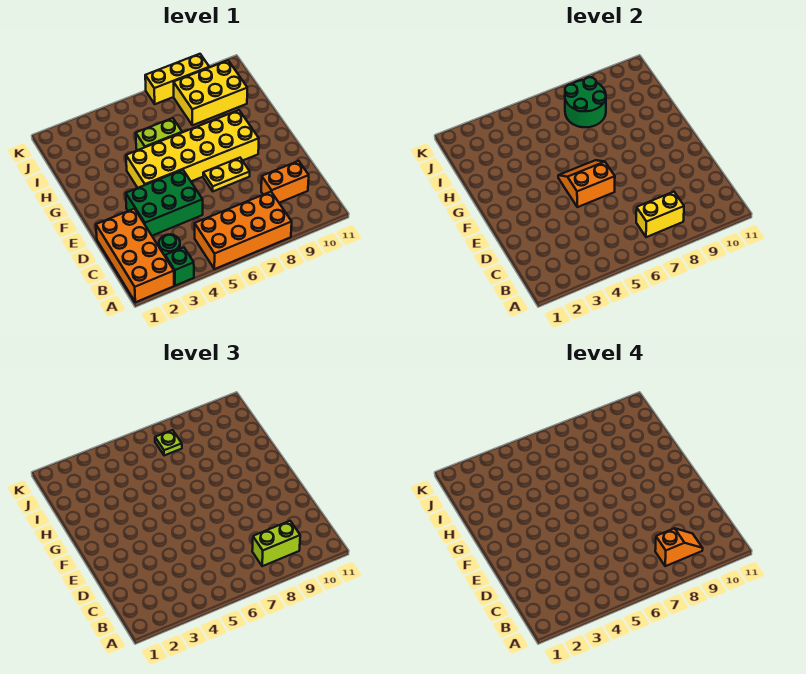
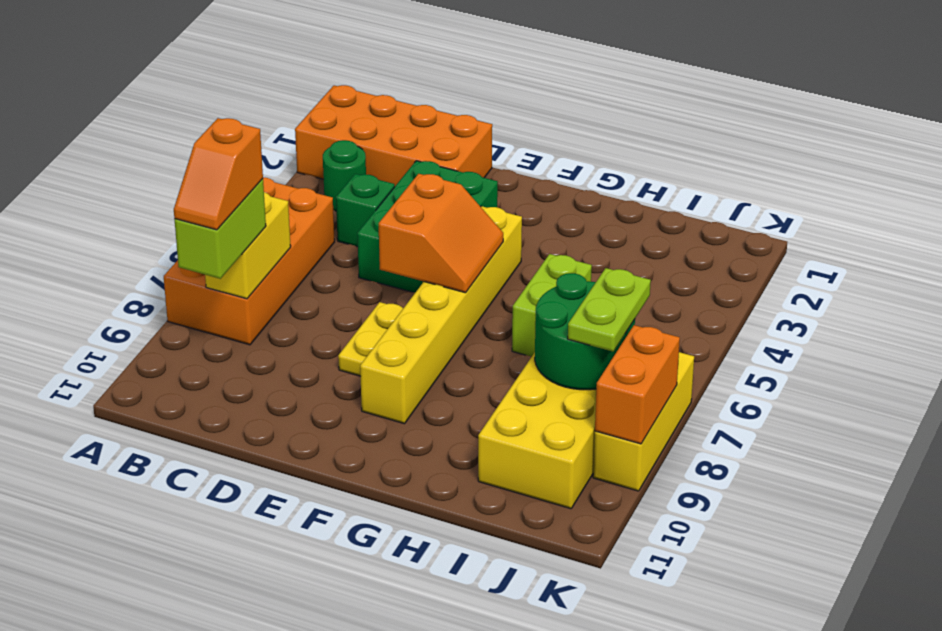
green brick A3 level 1 -> green brick C4 level 1
orange brick C9:C10 level 1 -> orange brick K8:K9 level 2
yellow brick F4:G9 level 1 -> yellow brick F4:F9 level 1
lime plate J7 level 3 -> lime plate J7:J8 level 3

